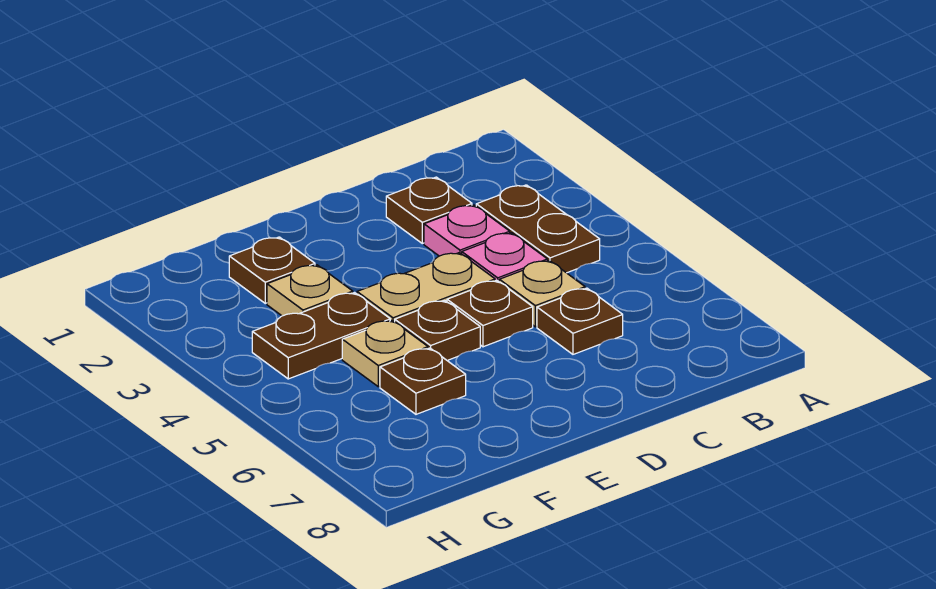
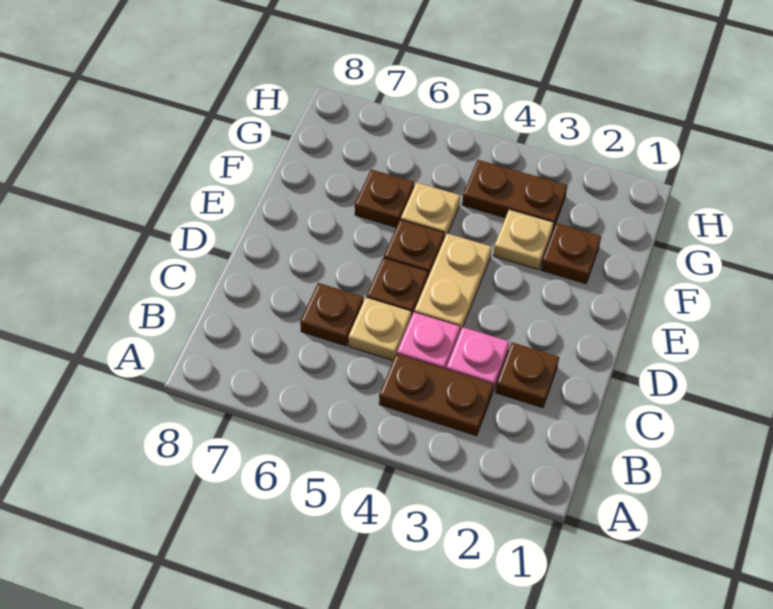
brown plate F4:G4 level 1 -> brown plate G3:G4 level 1

